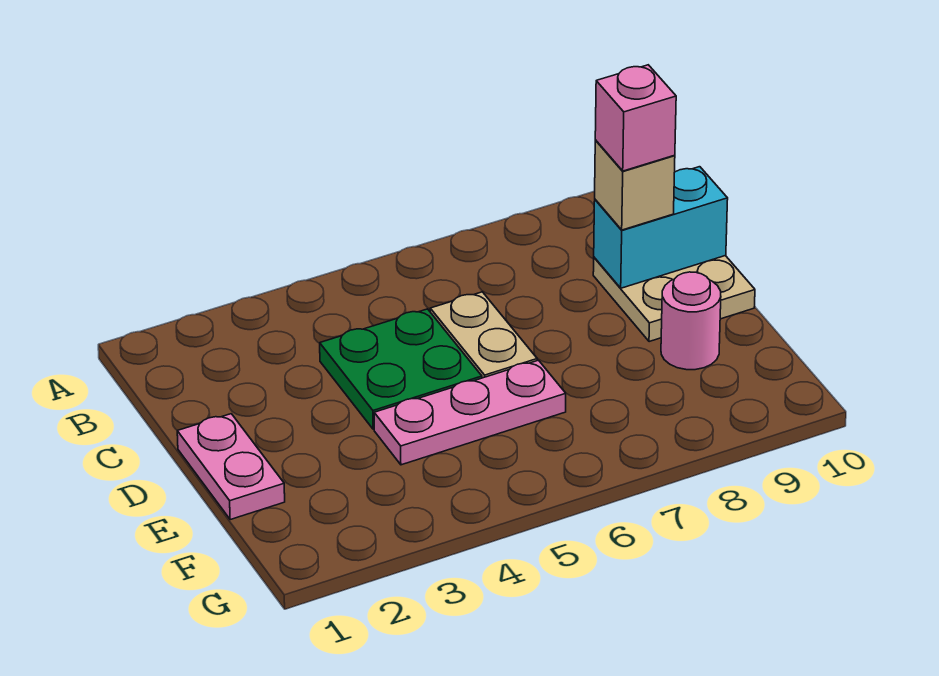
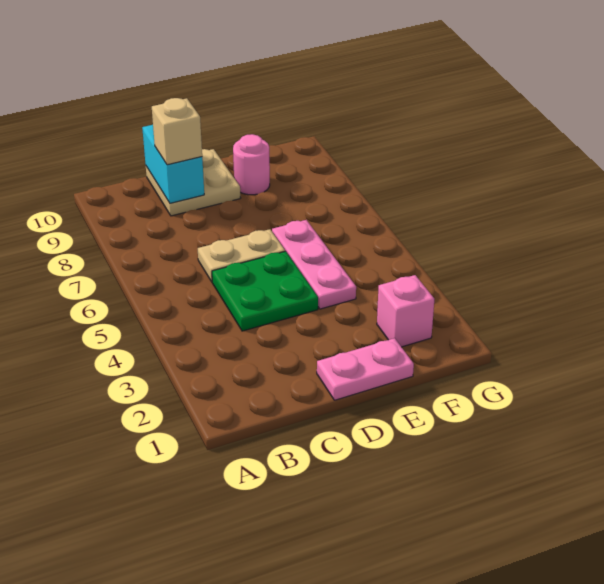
pink brick C9 level 4 -> pink brick F2 level 1

